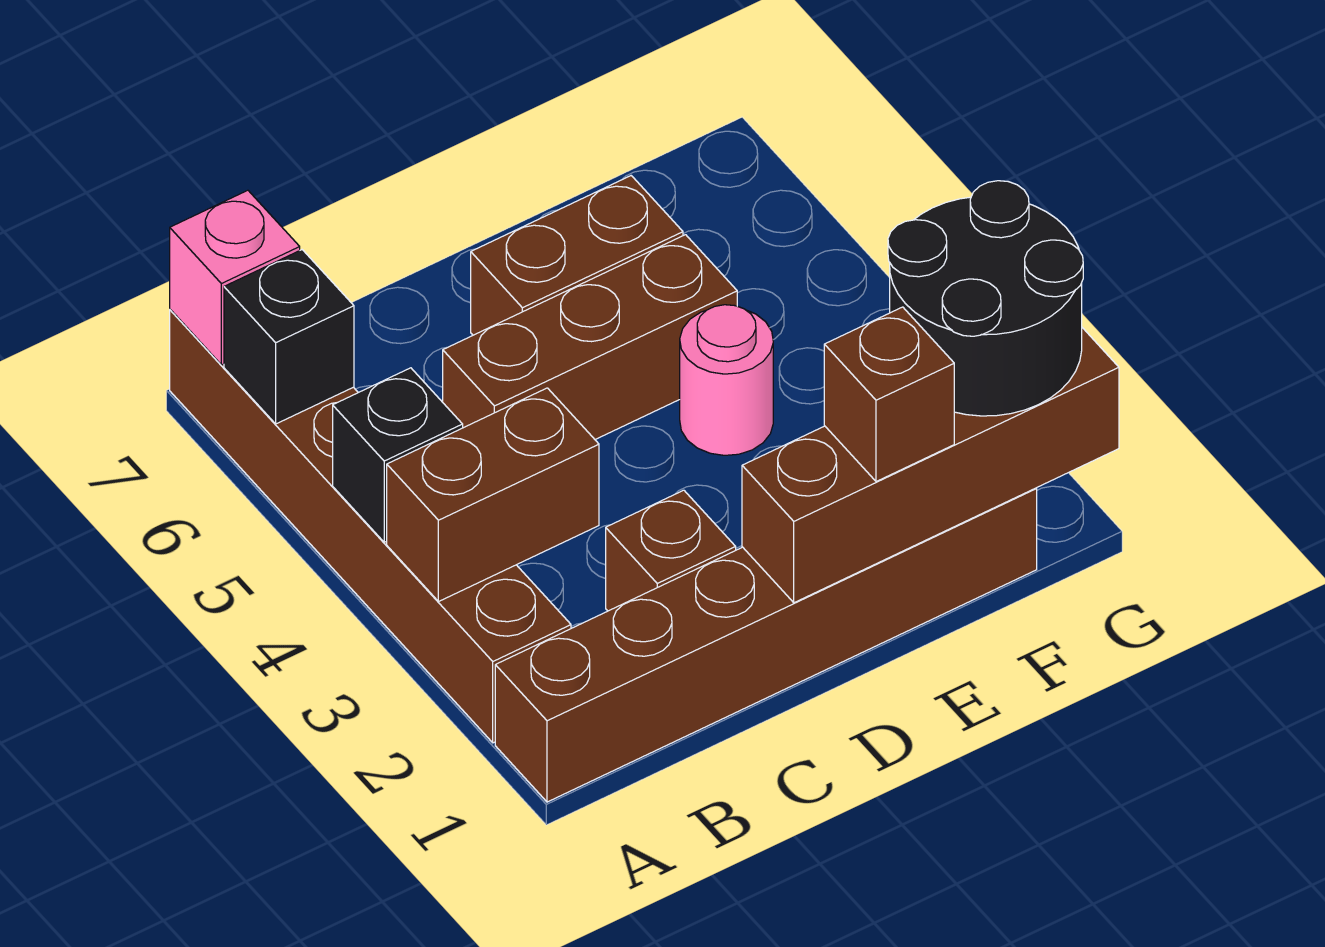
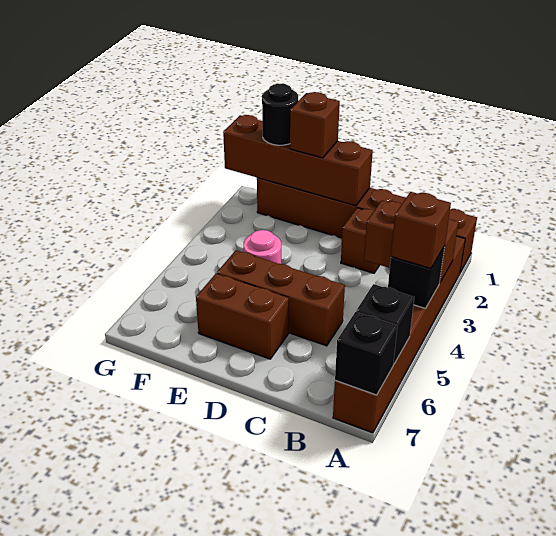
none -> brown brick A4 level 3
pink brick A7 level 2 -> black brick A7 level 2
black round brick F1:G2 level 3 -> black round brick F1 level 3

